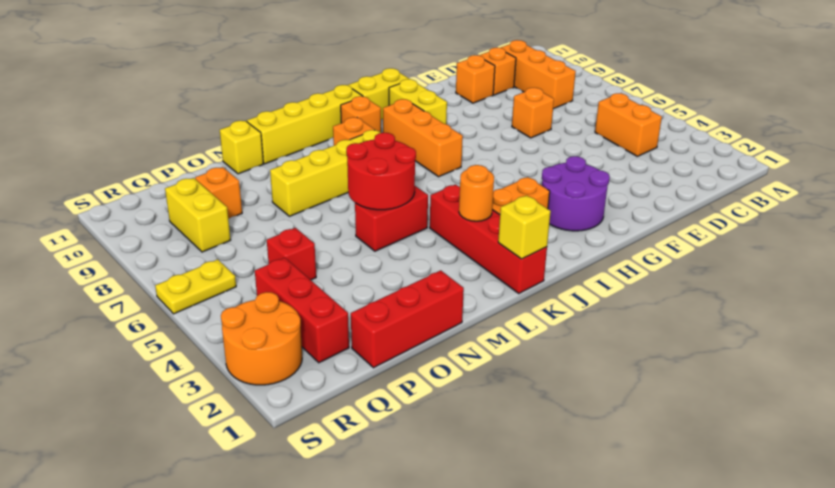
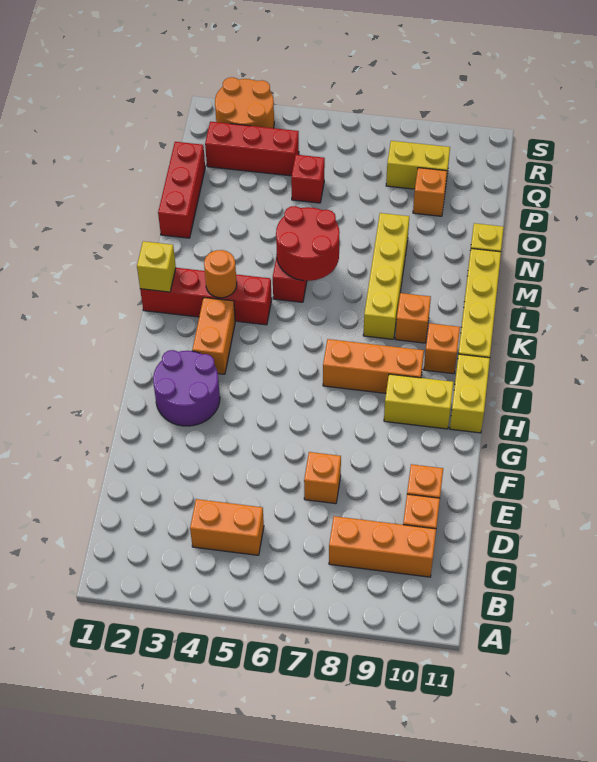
yellow plate R6:S6 level 1 -> none

